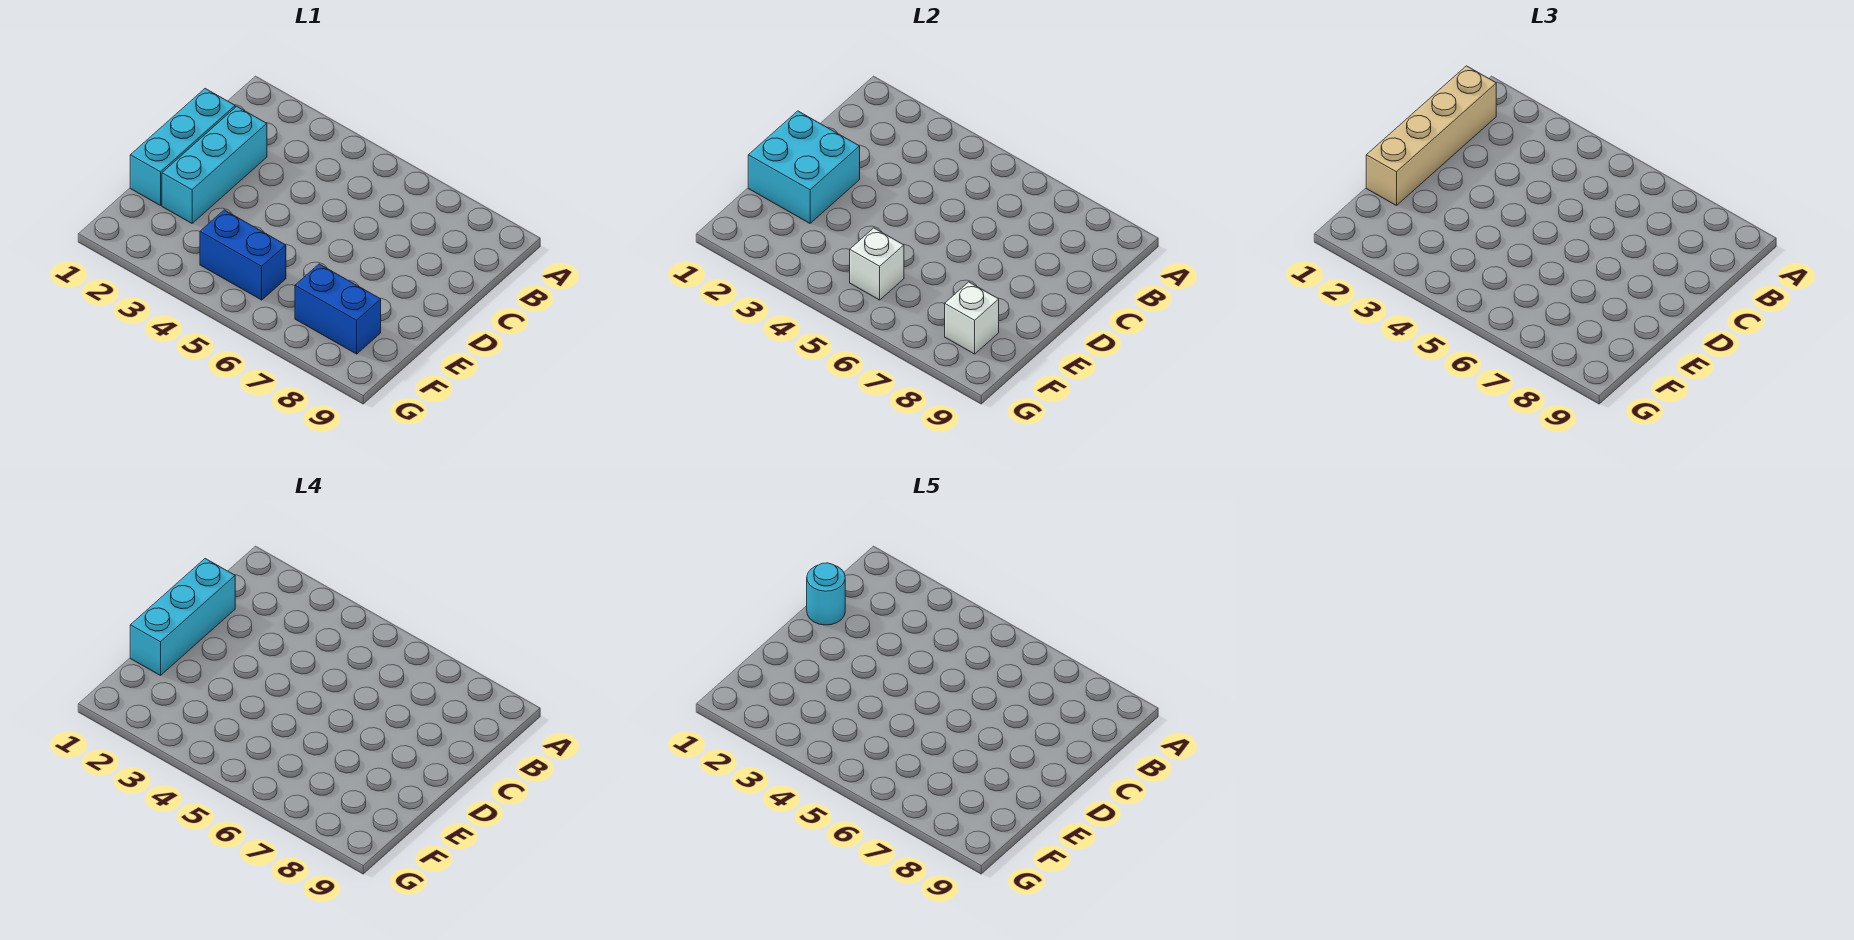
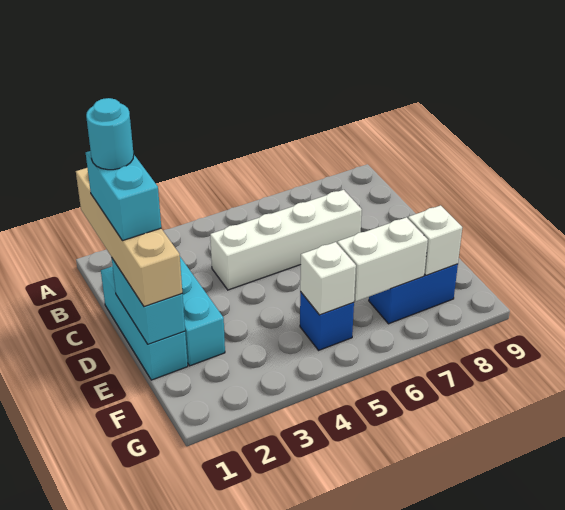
cyan brick C1:E1 level 4 -> cyan brick C1:D1 level 4
none -> white brick C4:C7 level 1
cyan brick D1:E2 level 2 -> cyan brick D1:E1 level 2
blue brick F4:F5 level 1 -> blue brick F5 level 1
none -> white brick F6:F7 level 2

